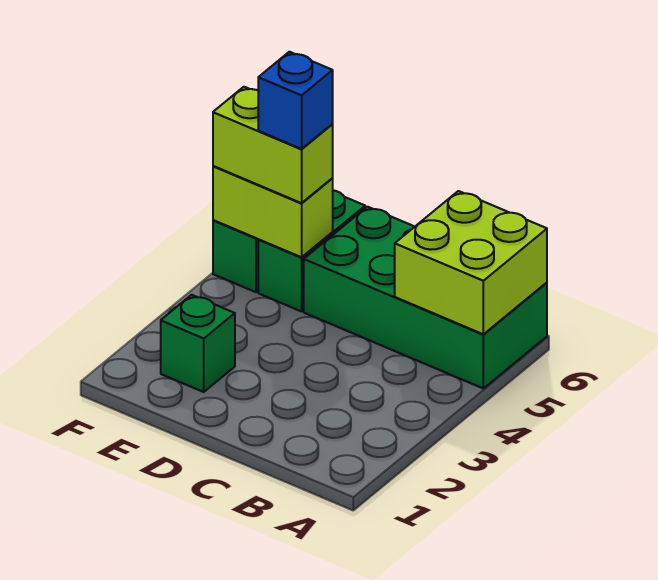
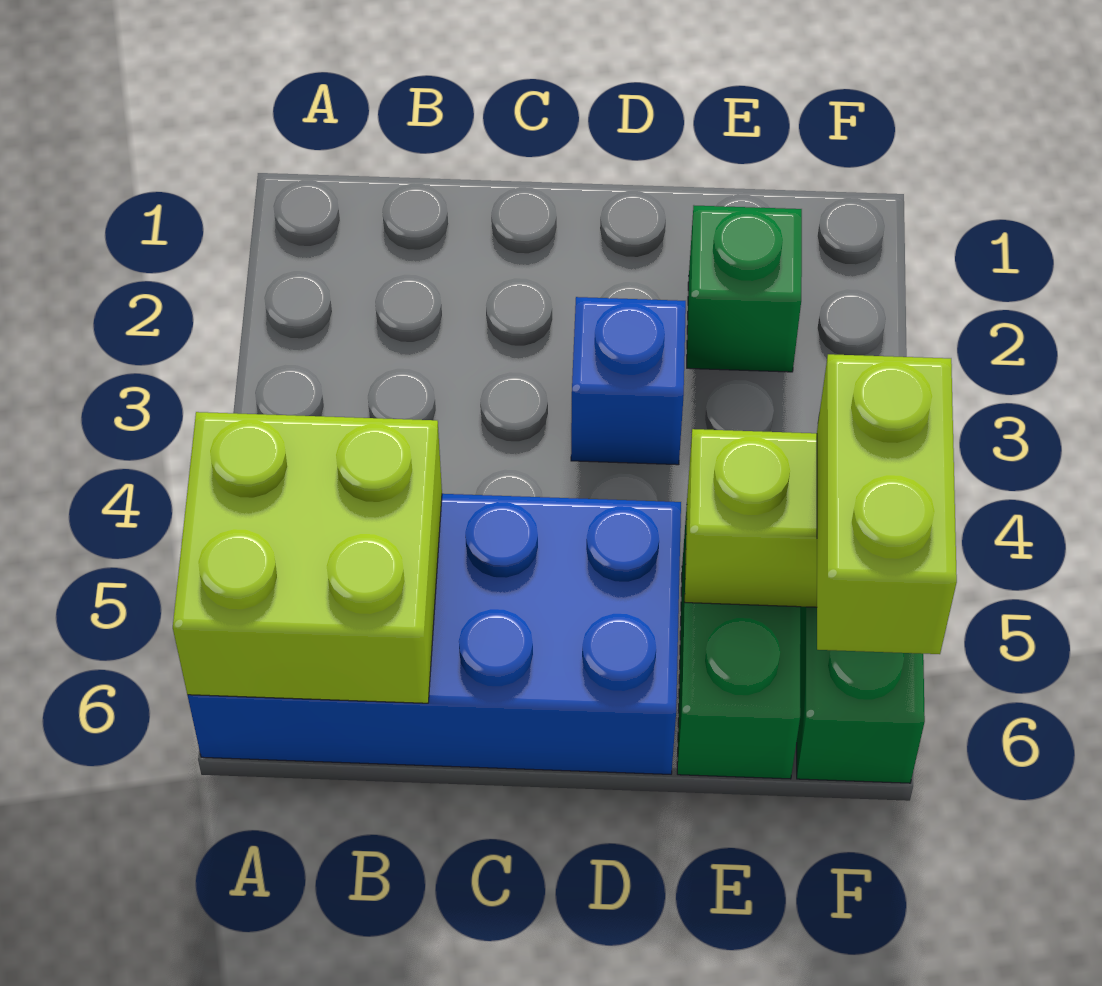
green brick A5:D6 level 1 -> blue brick A5:D6 level 1
lime brick E5:F5 level 3 -> lime brick F5:F6 level 3
blue brick E5 level 4 -> blue brick D3 level 1

